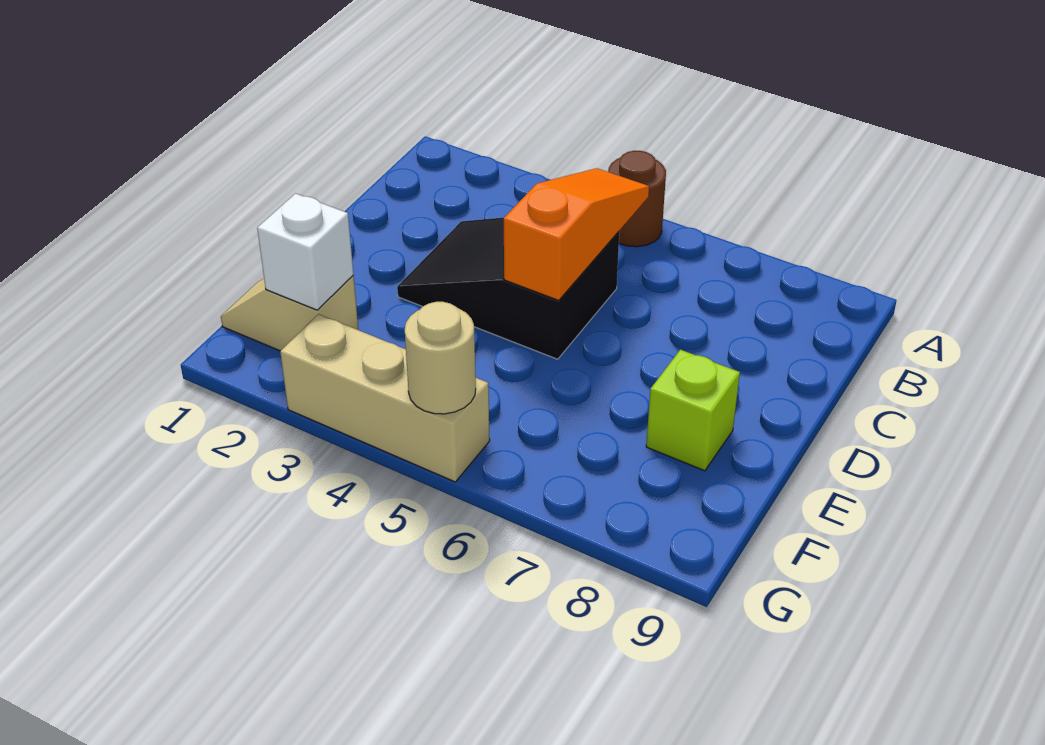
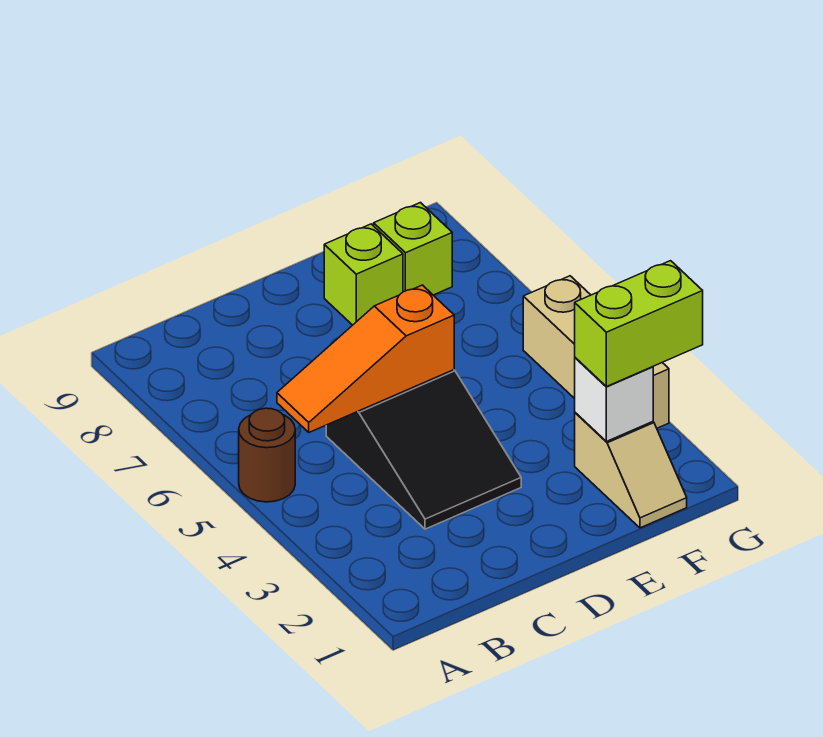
none -> lime brick F2:G2 level 3
none -> lime brick F8 level 1
tan round brick G5 level 2 -> none

